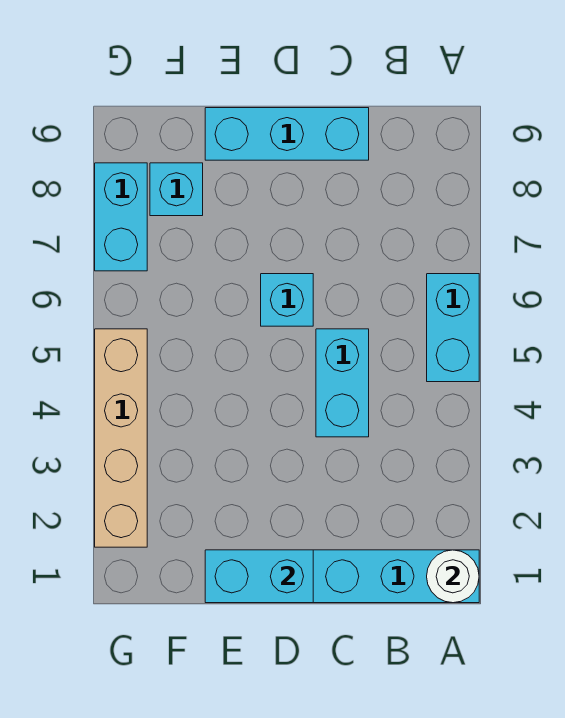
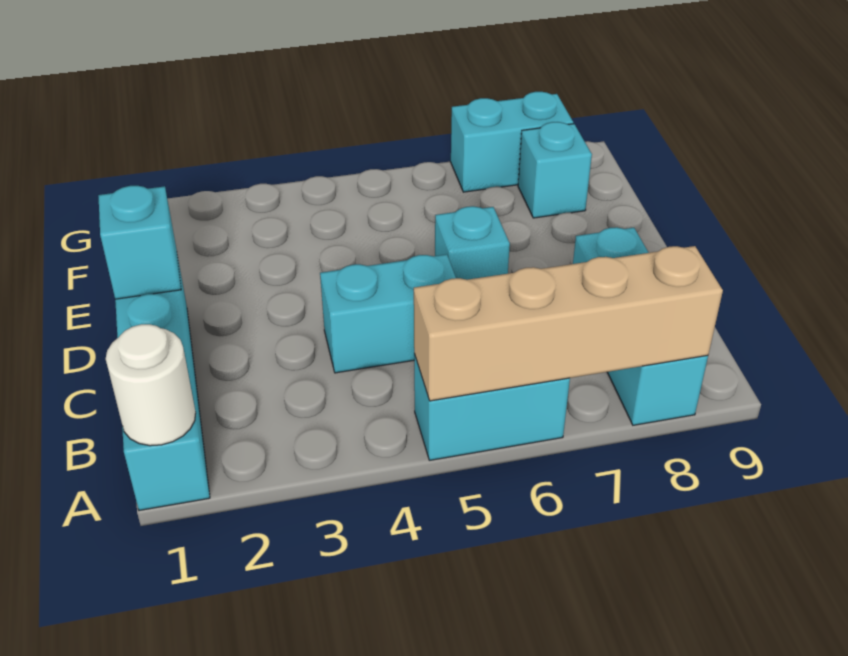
cyan brick C9:E9 level 1 -> cyan brick A8:C8 level 1
cyan brick D1:E1 level 2 -> cyan brick D1 level 2
tan brick G2:G5 level 1 -> tan brick A5:A8 level 2

